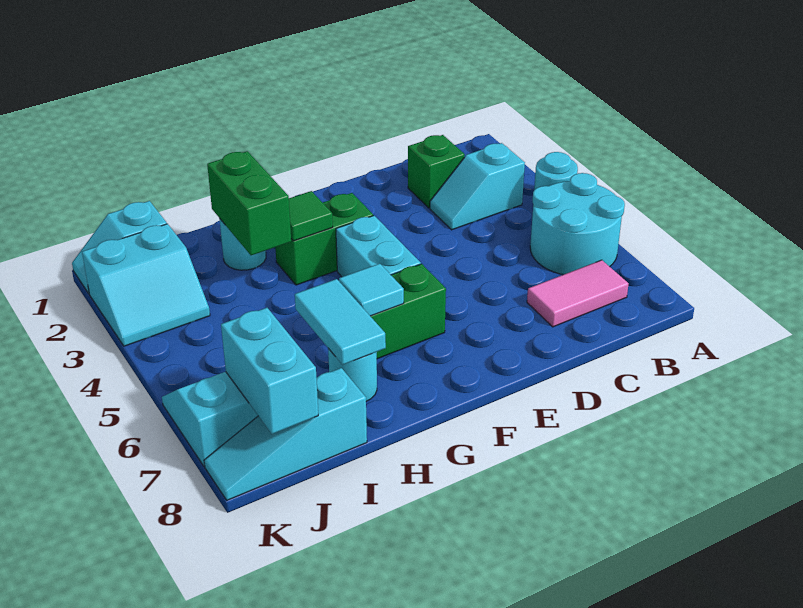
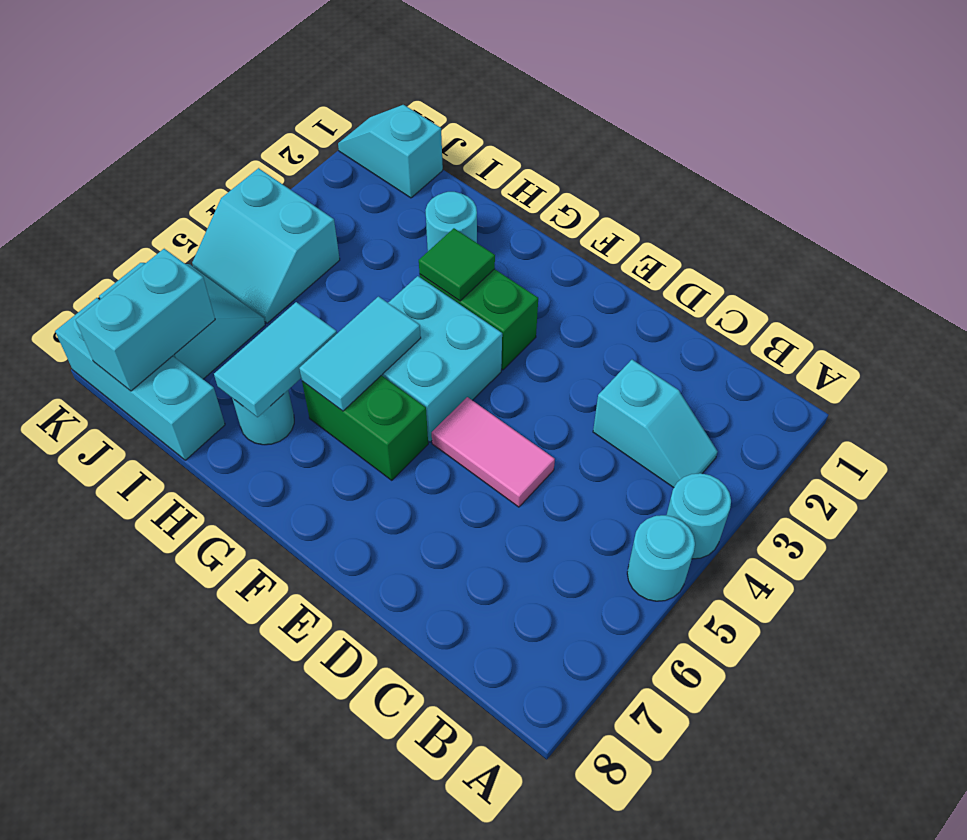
cyan round brick A5:B6 level 1 -> cyan round brick A5 level 1
cyan slope B3:C3 level 1 top B -> cyan slope B3:C3 level 1 top C
pink tile B7:C7 level 1 -> pink tile D5:E5 level 1
green brick C2 level 1 -> none
cyan brick F4:F5 level 1 -> cyan brick F4:G5 level 1
cyan tile G6 level 2 -> cyan tile G5:G6 level 2
green brick H2:H3 level 2 -> none
cyan slope I8:K8 level 1 top I -> cyan brick I8:K8 level 1
cyan slope J2:K3 level 1 top 2 -> cyan slope J4:K5 level 1 top 4

